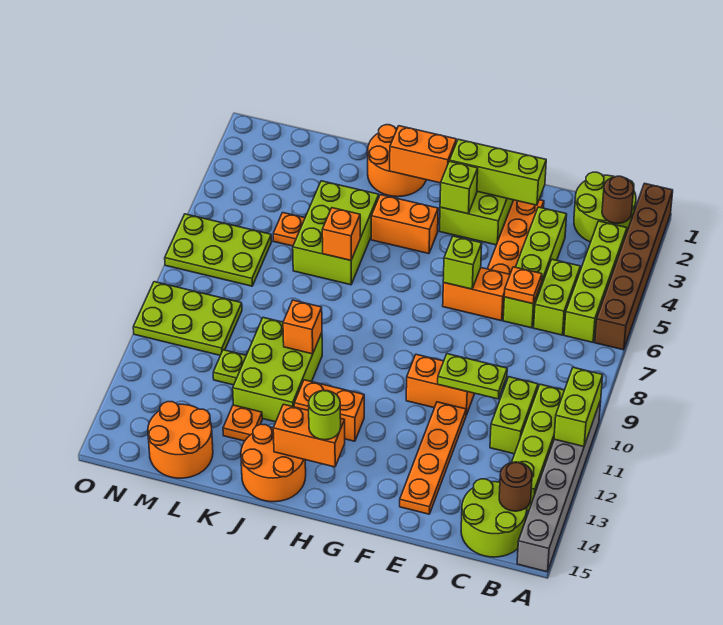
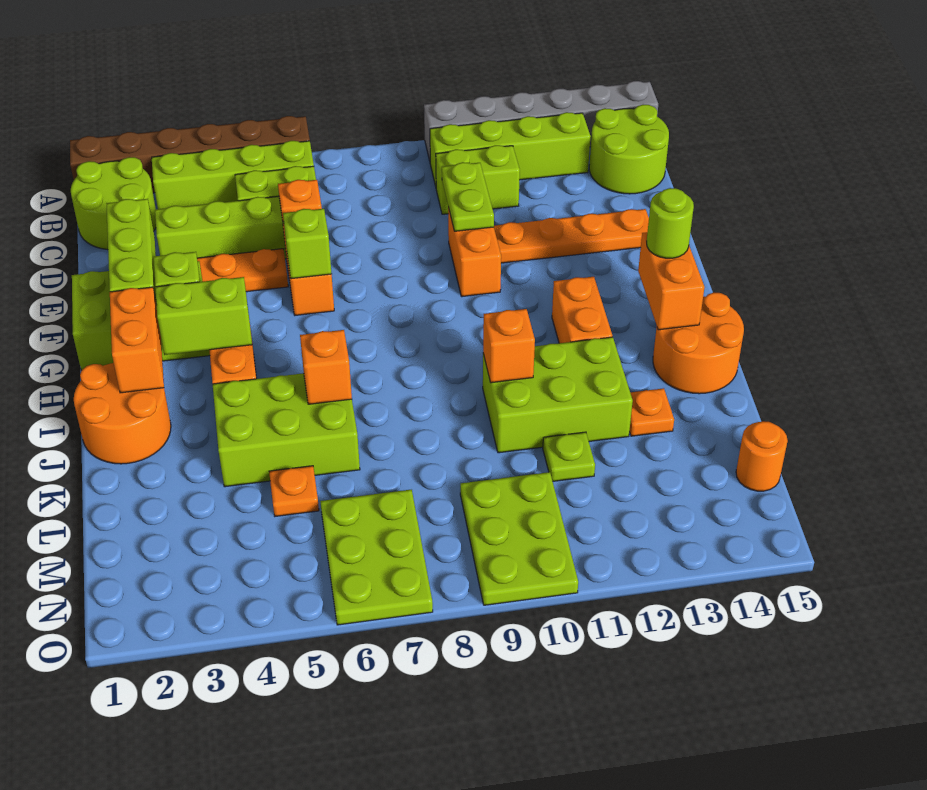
lime brick A10:A11 level 2 -> lime brick H3:H4 level 2
brown round brick B2 level 2 -> none
brown round brick B14 level 2 -> none
orange round brick L14:M15 level 1 -> orange round brick M15 level 1

